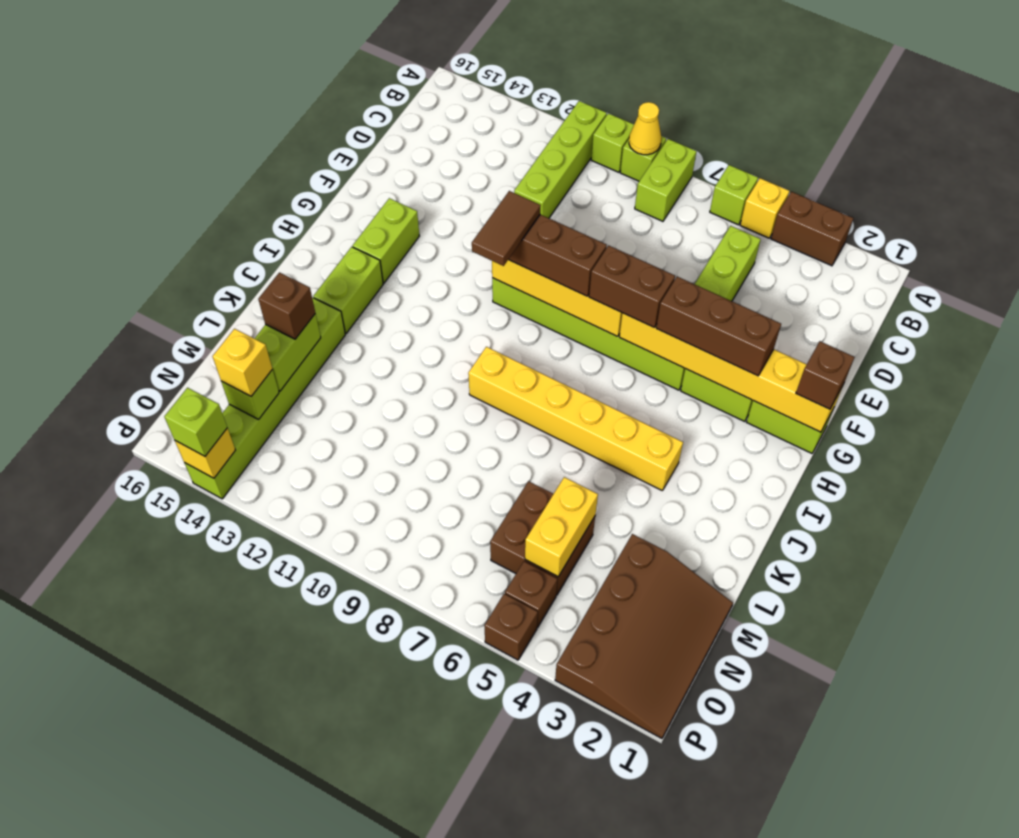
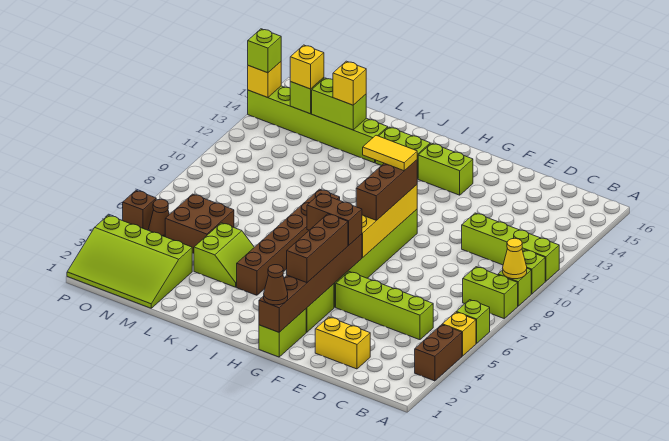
yellow brick G1:G6 level 2 -> brown brick G1:G6 level 2
brown brick G1 level 3 -> brown cone G1 level 3
brown brick G6:G7 level 3 -> brown brick G6:H6 level 3
brown tile G10:H10 level 4 -> yellow tile G10:H10 level 4
yellow brick J4:J9 level 1 -> brown brick J4:J9 level 1
none -> lime slope K4:L5 level 1 top L
brown brick L14 level 3 -> yellow brick L14 level 3
brown slope M1:P3 level 1 top 3 -> lime slope M1:P3 level 1 top 3
yellow brick M5:N5 level 2 -> yellow brick D2:E2 level 1
brown brick O5 level 1 -> brown cone O5 level 1

